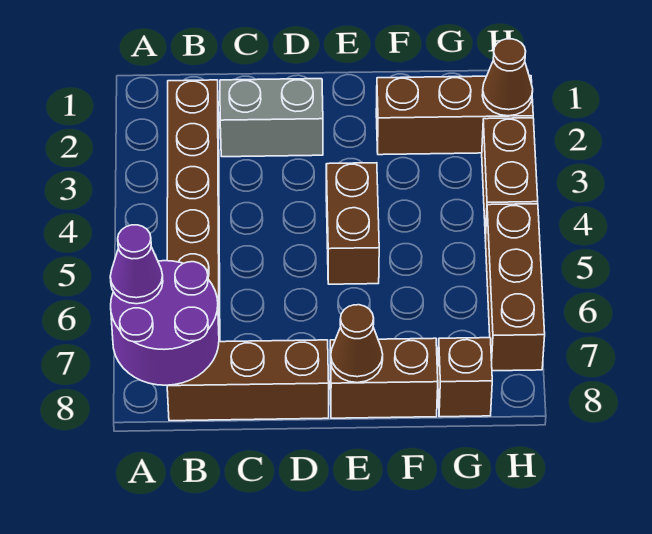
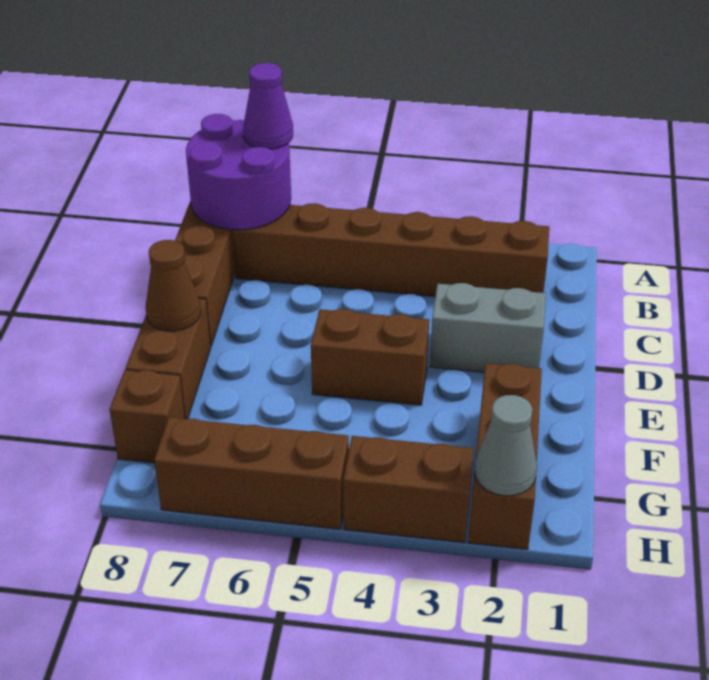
grey brick C2:D2 level 1 -> grey brick D2:D3 level 1
brown cone H2 level 2 -> grey cone H2 level 2

